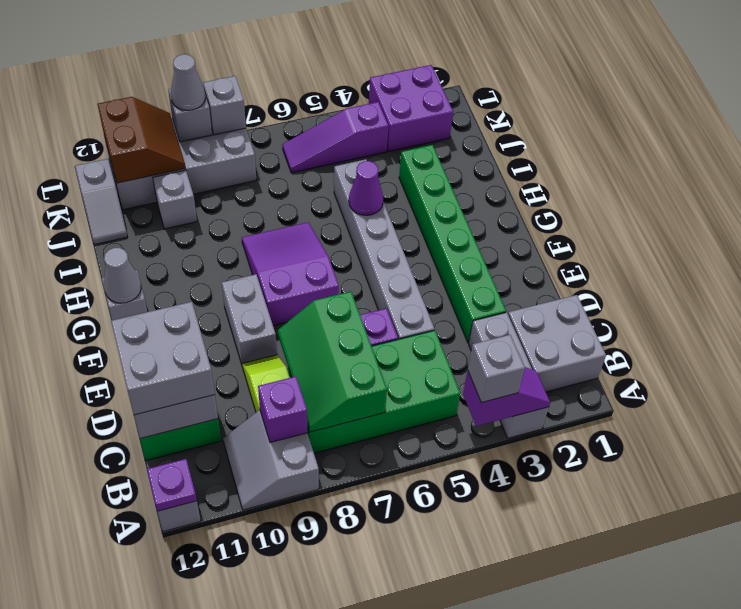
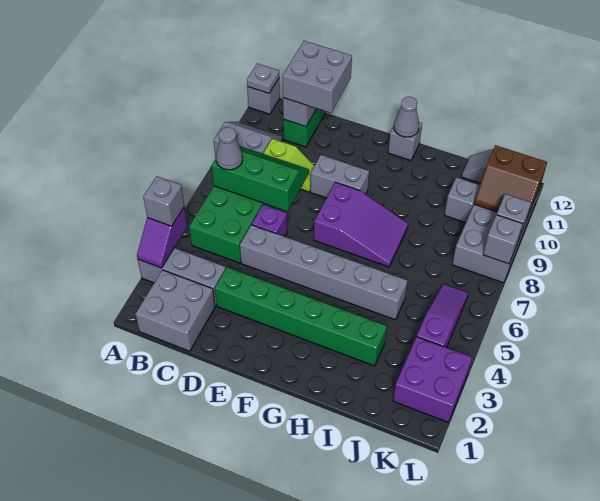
purple plate A12 level 2 -> grey plate A12 level 2
purple brick B9 level 2 -> none
purple cone H5 level 2 -> none
grey cone L9 level 3 -> grey cone B7 level 3

